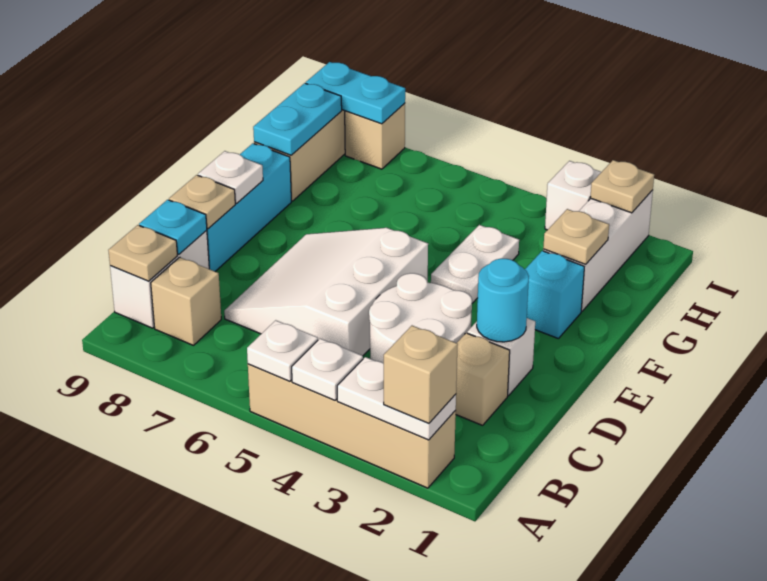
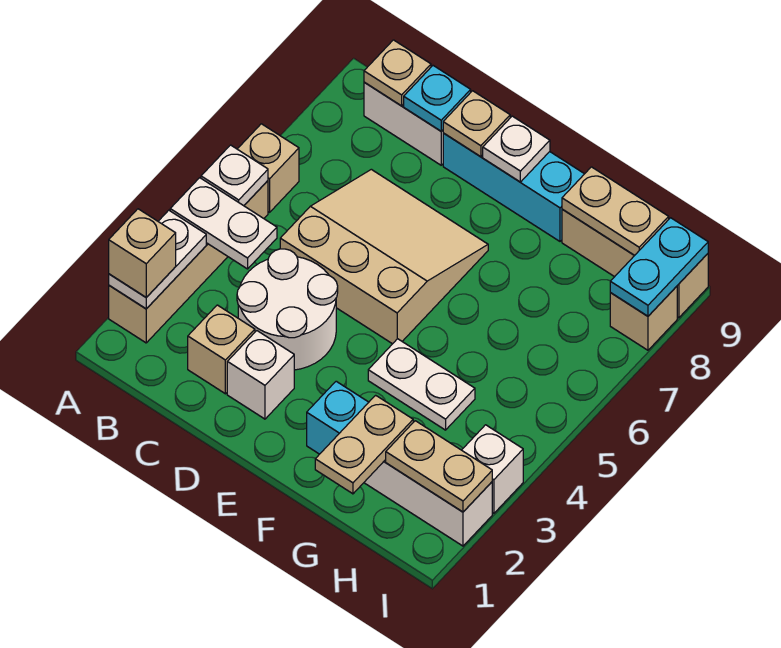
white plate A4 level 2 -> white plate A4:B4 level 2
tan brick B8 level 1 -> tan brick A6 level 1
white slope C5:E7 level 1 top 5 -> tan slope C5:E7 level 1 top 5
cyan round brick D2 level 2 -> none
tan plate G2 level 2 -> tan plate G1:G2 level 2
cyan plate G9:H9 level 2 -> tan plate G9:H9 level 2
tan plate I2 level 2 -> tan plate H2:I2 level 2

